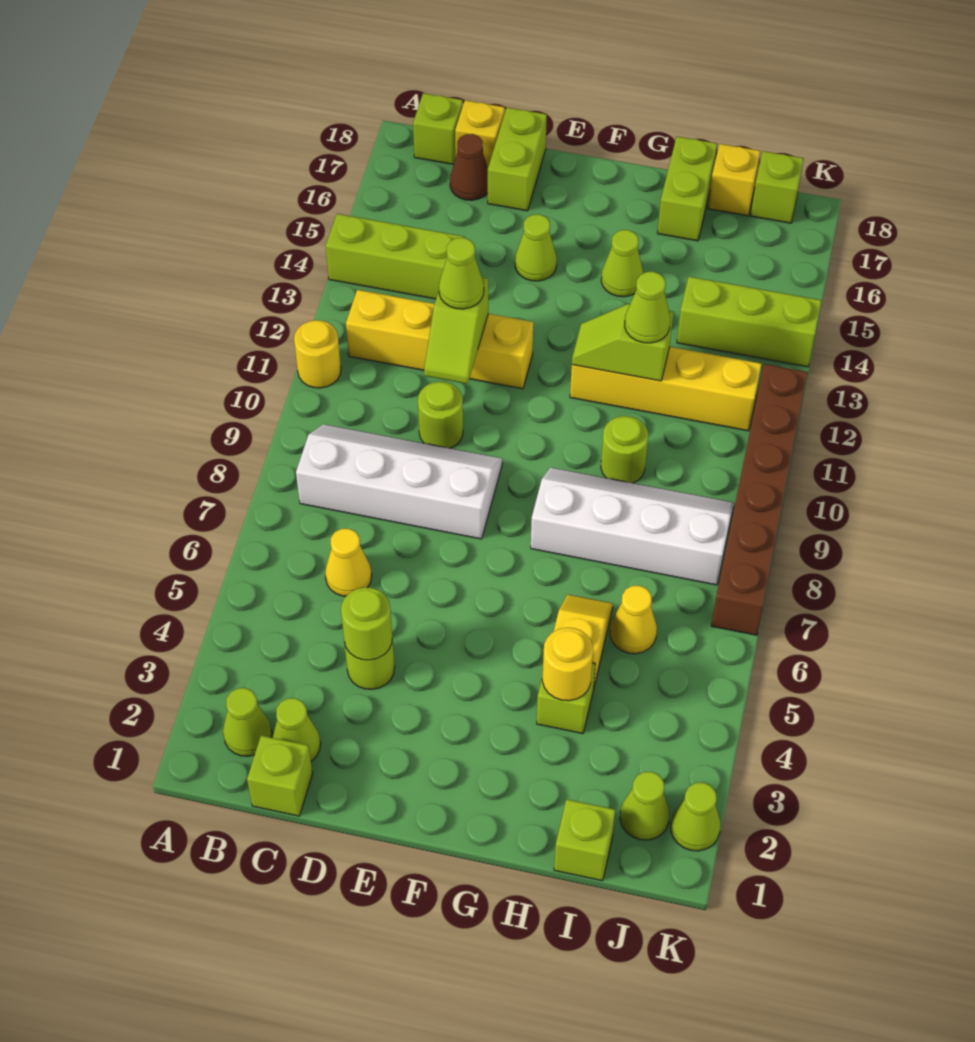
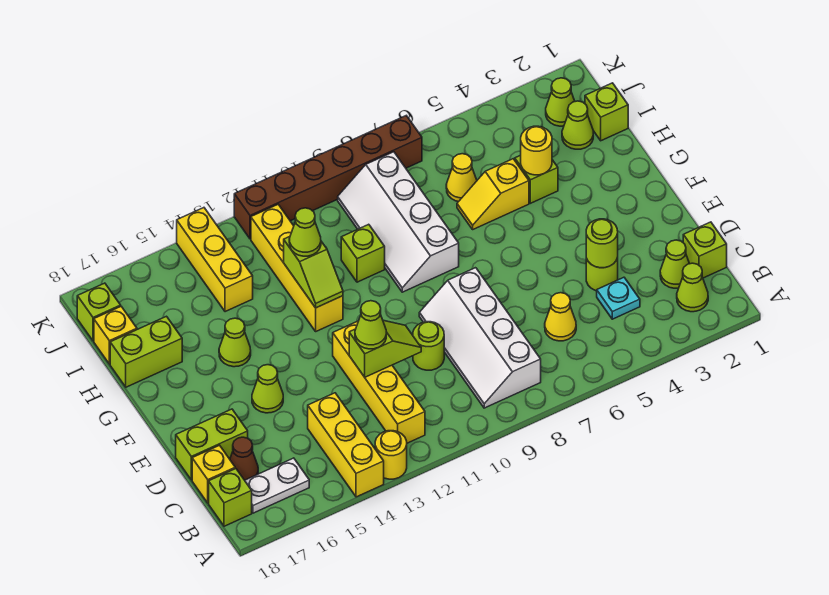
yellow round brick A11 level 1 -> yellow round brick A13 level 1
lime brick A14:C14 level 1 -> yellow brick A14:C14 level 1
none -> white plate B16:B17 level 1
none -> cyan plate C4 level 1
lime round brick H10 level 1 -> lime brick H10 level 1
lime brick I14:K14 level 1 -> yellow brick I14:K14 level 1
lime cone K2 level 1 -> lime cone I2 level 1

